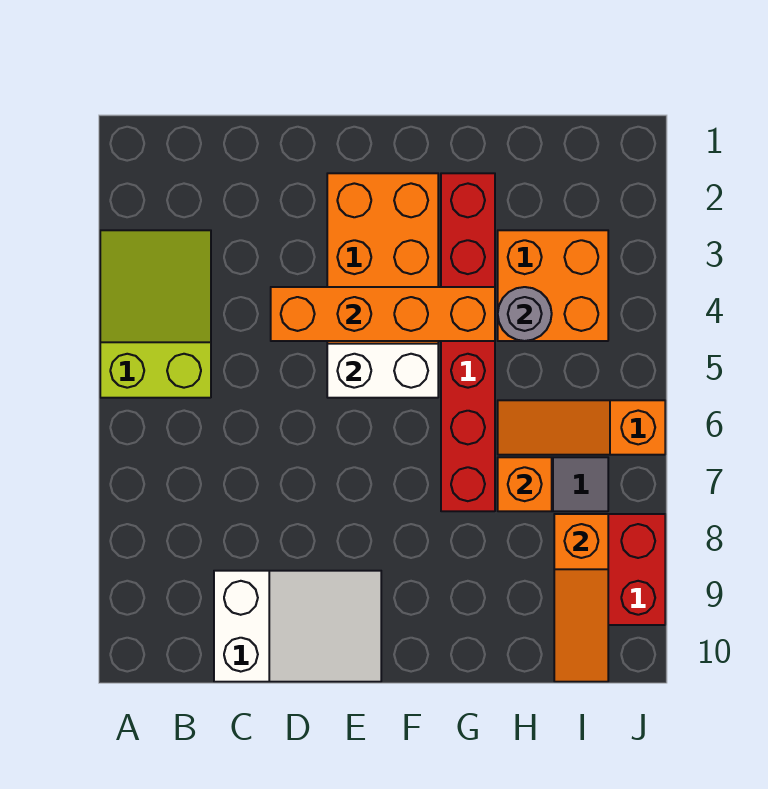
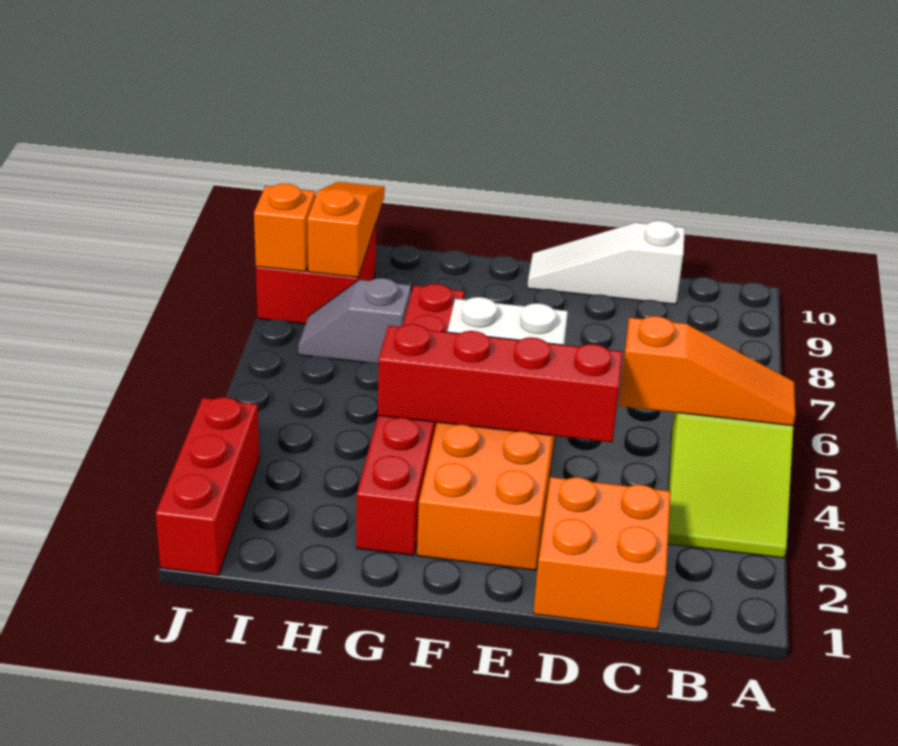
white slope C9:E10 level 1 top C -> white slope C10:E10 level 1 top C
orange brick D4:G4 level 2 -> red brick D4:G4 level 2
orange brick H3:I4 level 1 -> orange brick C1:D2 level 1
grey round brick H4 level 2 -> none
orange slope H6:J6 level 1 top J -> orange slope A5:C5 level 2 top C
orange brick H7 level 2 -> orange brick J8 level 2
none -> red brick J1:J3 level 1

